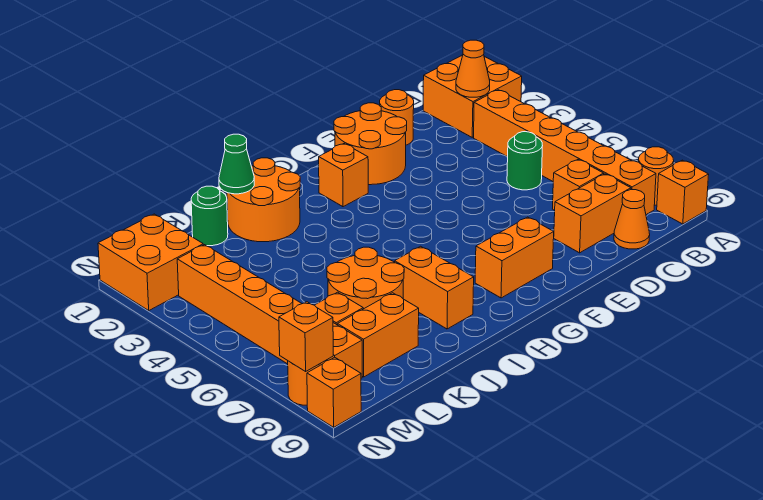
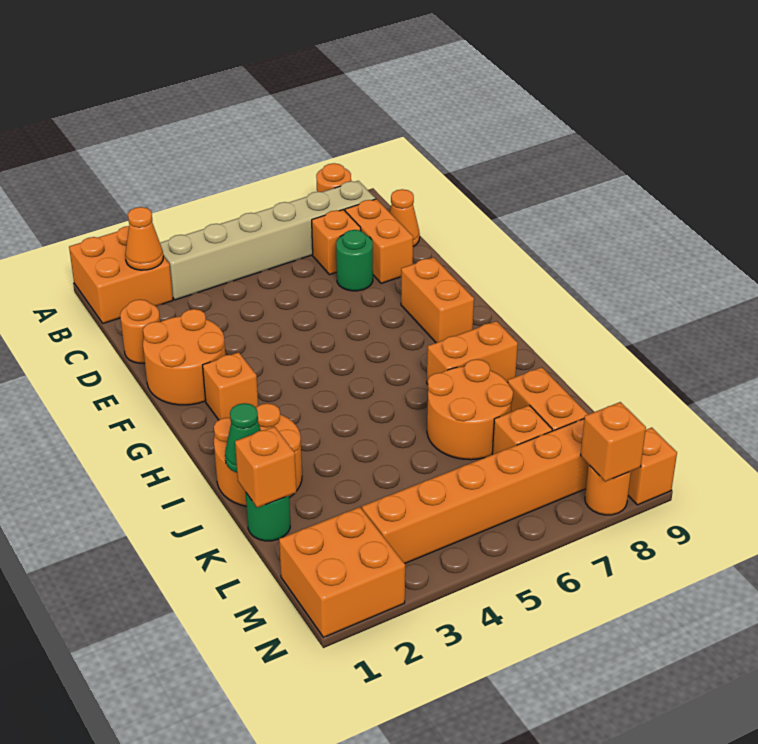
orange brick A9 level 1 -> orange brick K1 level 2
orange brick B3:B8 level 1 -> tan brick B3:B8 level 1
green round brick C5 level 1 -> green round brick D7 level 1

